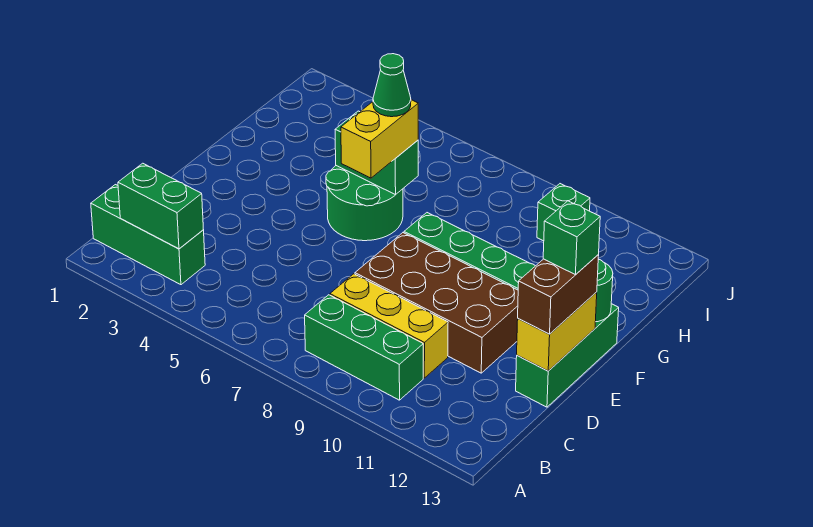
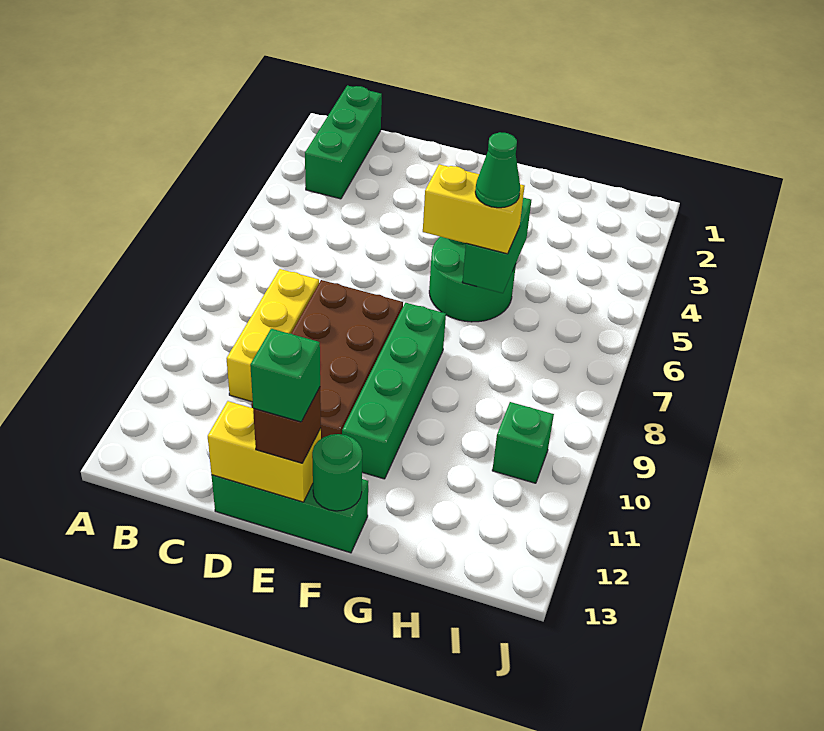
green brick B2:B3 level 2 -> none
green brick B8:B10 level 1 -> none
brown brick D13:E13 level 3 -> brown brick E13 level 3

